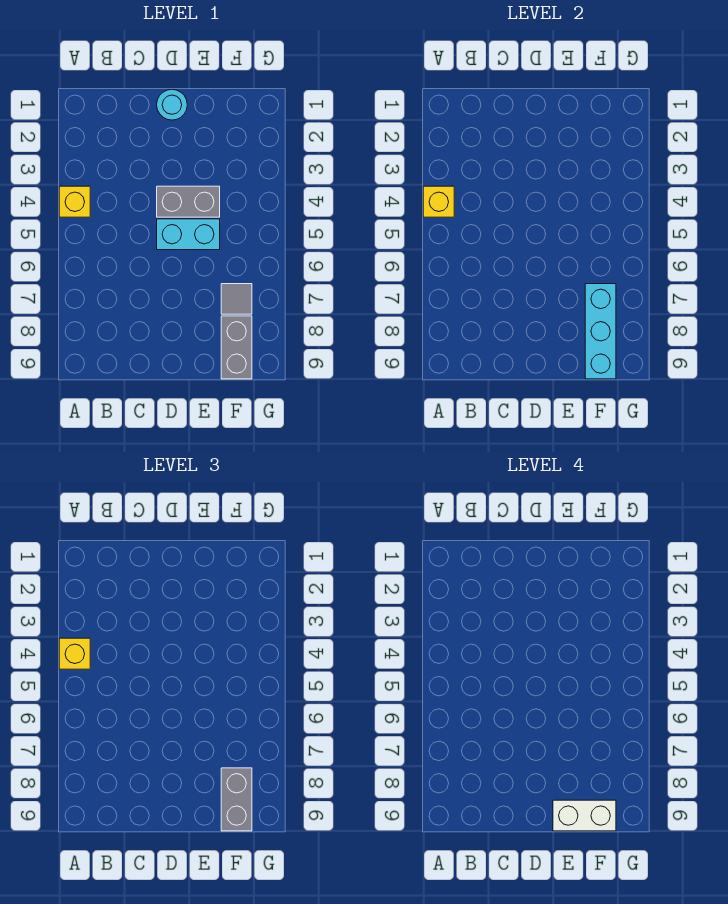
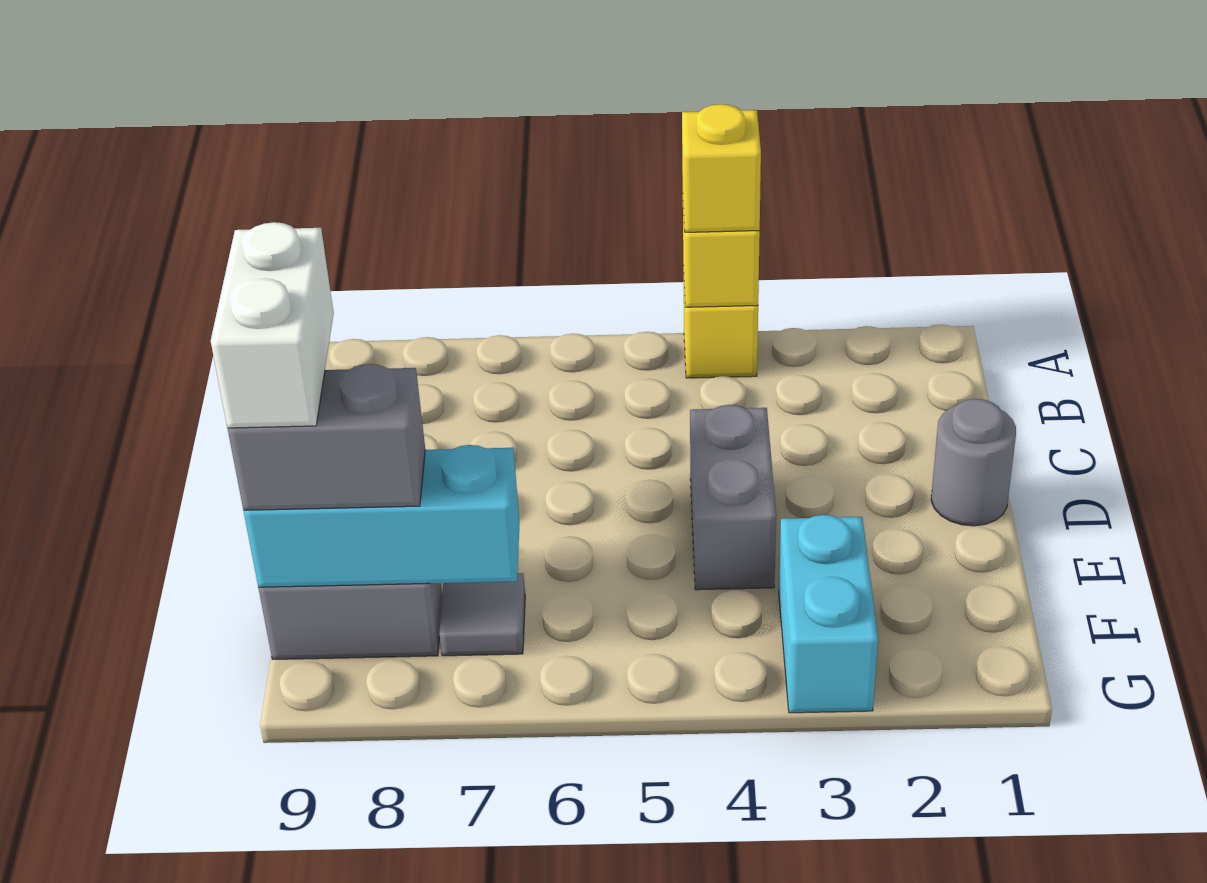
cyan round brick D1 level 1 -> grey round brick D1 level 1
cyan brick D5:E5 level 1 -> cyan brick F3:G3 level 1

